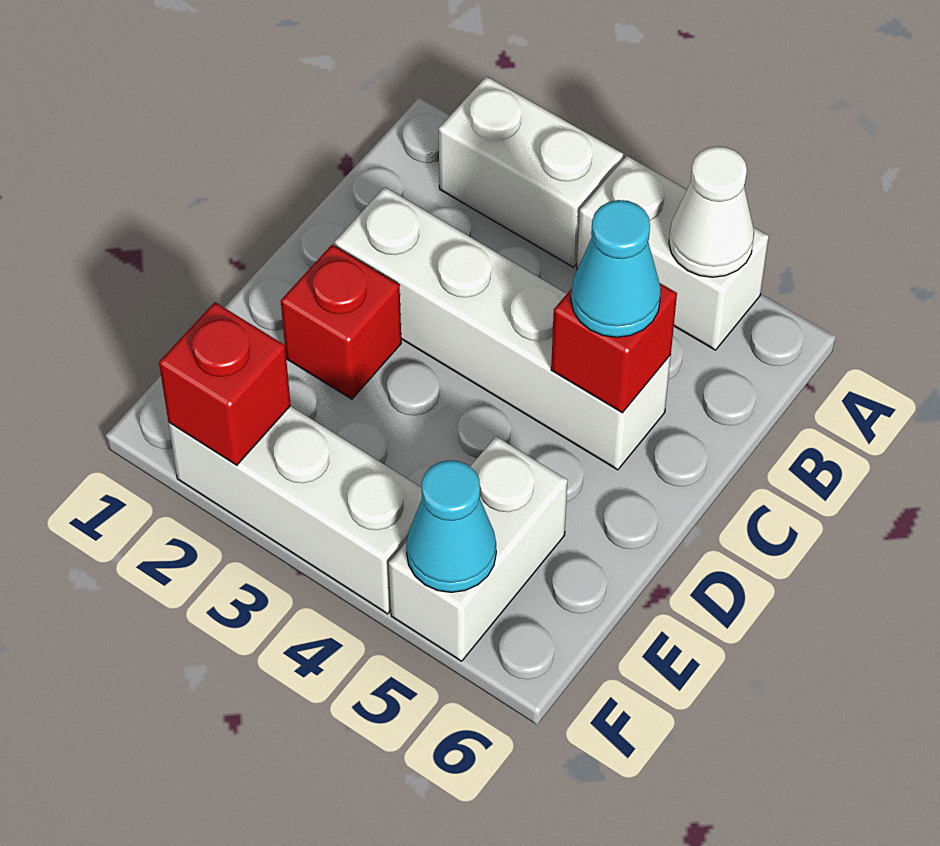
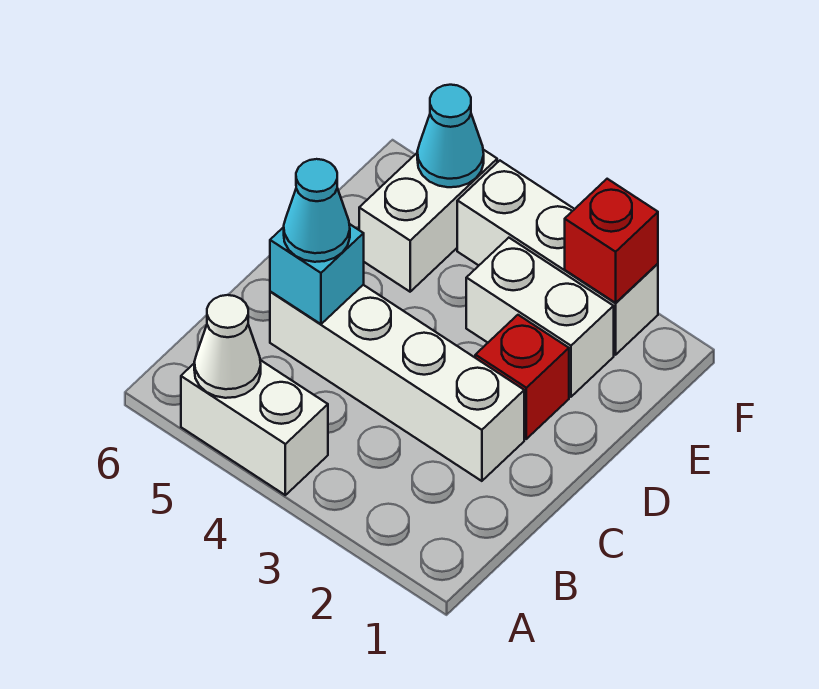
white brick A2:A3 level 1 -> white brick E2:E3 level 1
red brick C5 level 2 -> cyan brick C5 level 2

